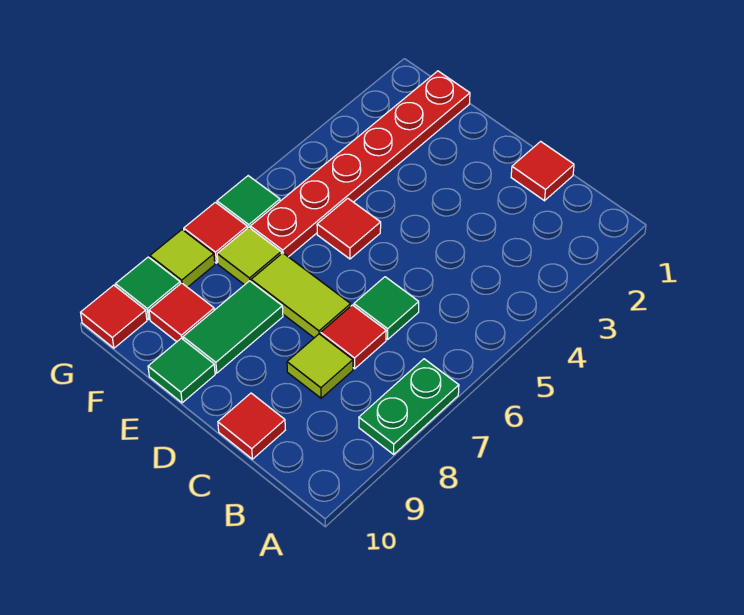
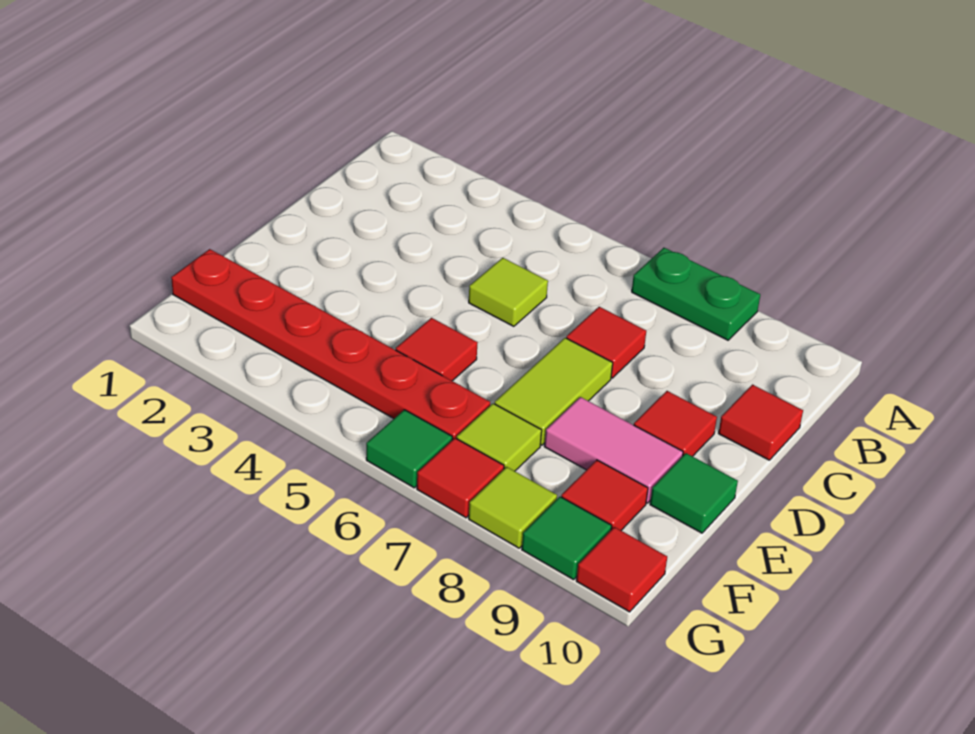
red tile C1 level 1 -> red tile D9 level 1
green tile C6 level 1 -> none
lime tile C8 level 1 -> lime tile C5 level 1
green tile E8:E9 level 1 -> pink tile E8:E9 level 1

